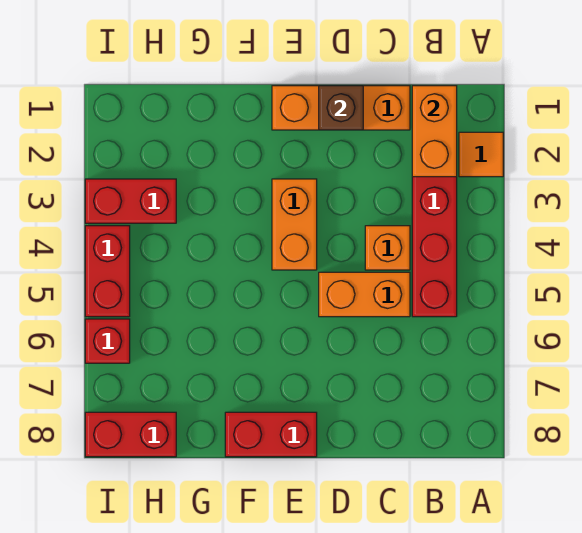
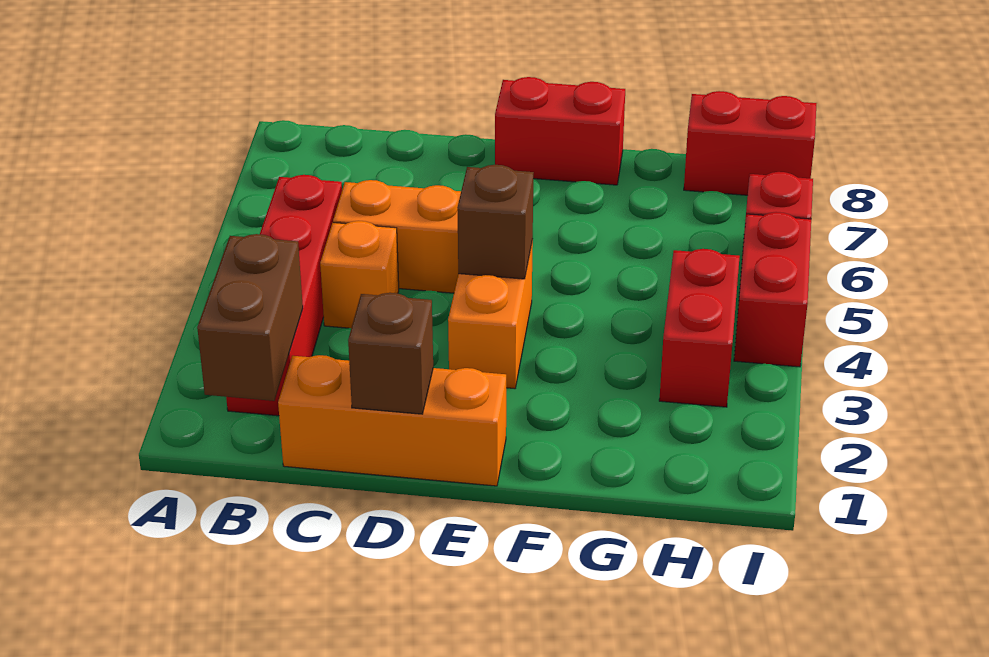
orange tile A2 level 1 -> none
orange brick B1:B2 level 2 -> brown brick B1:B2 level 2
none -> brown brick E4 level 2
red brick H3:I3 level 1 -> red brick H3:H4 level 1

